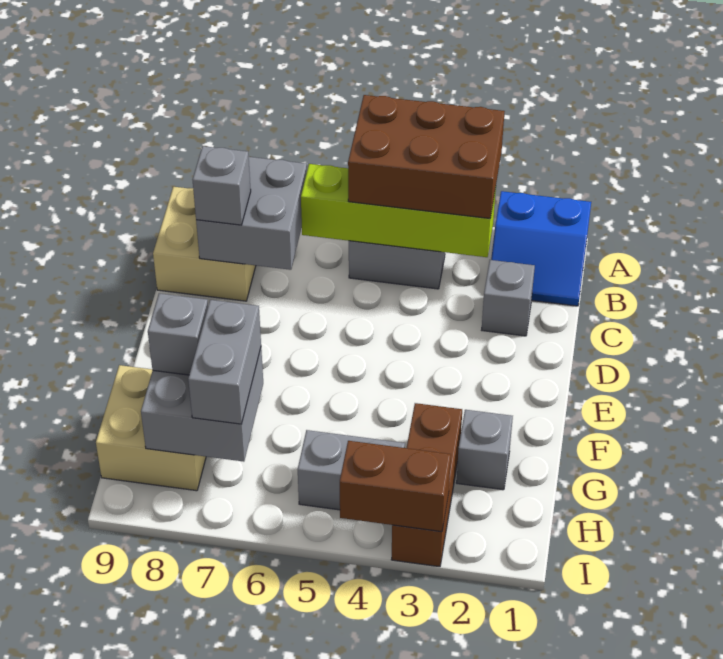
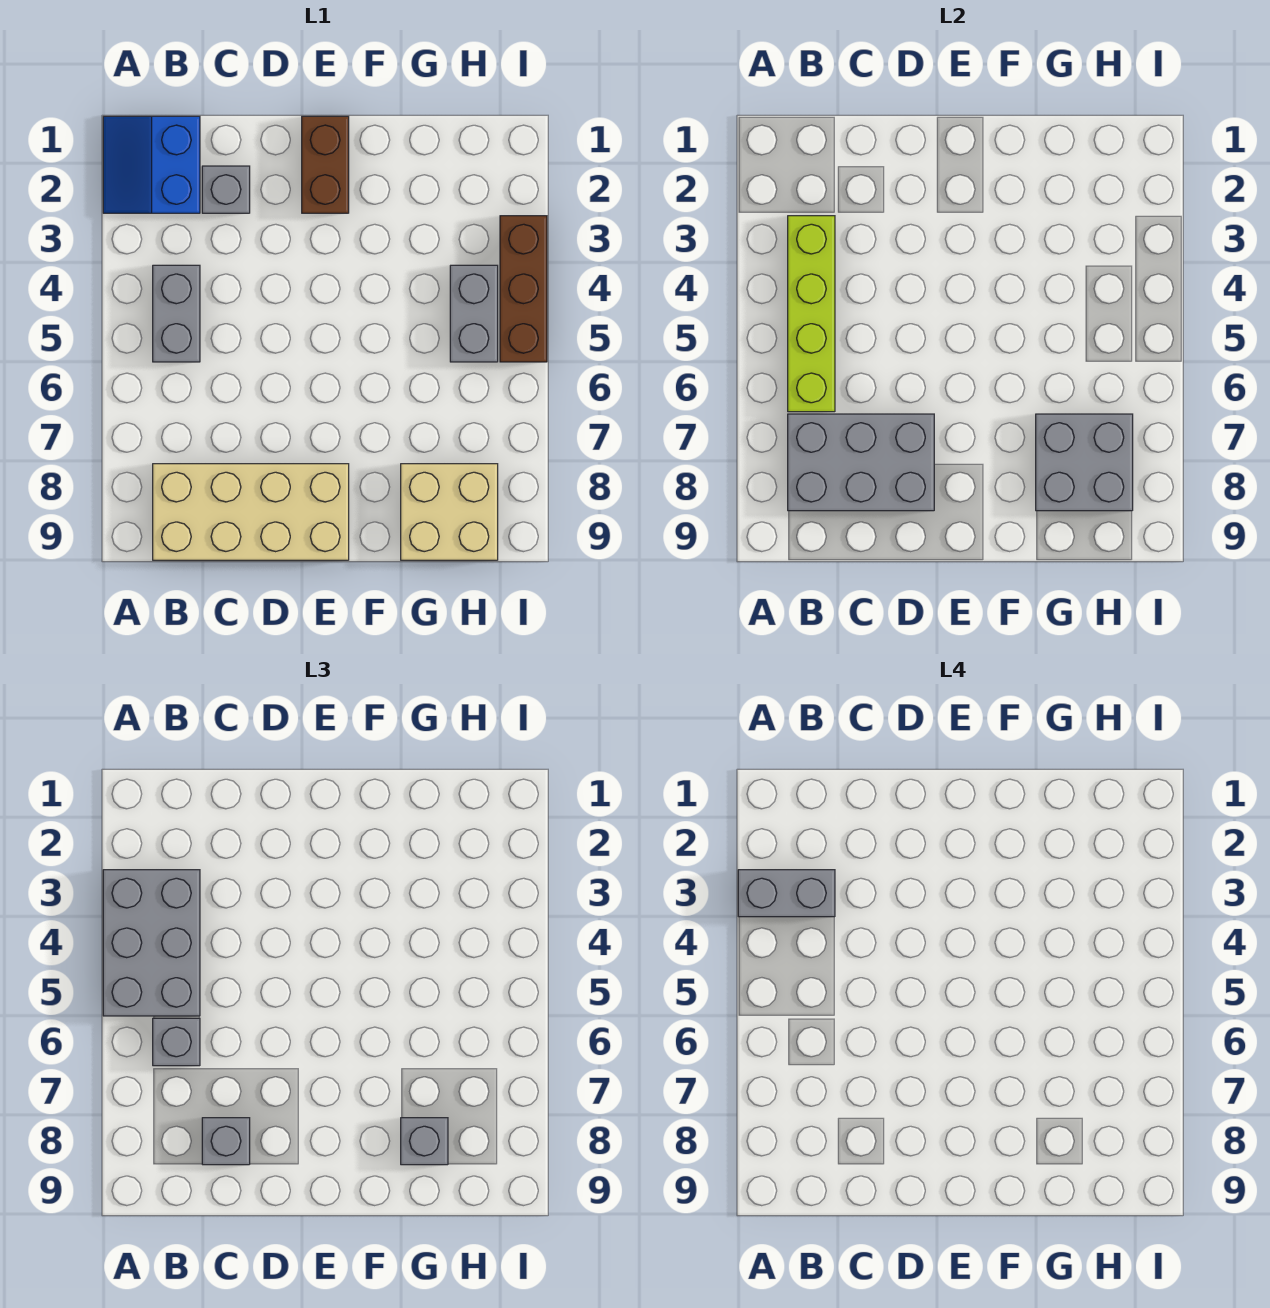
blue slope A1:B2 level 1 top A -> blue slope A1:B2 level 1 top B
brown brick A3:B5 level 3 -> grey brick A3:B5 level 3
grey brick B7:C8 level 2 -> grey brick B7:D8 level 2
tan brick B8:C9 level 1 -> tan brick B8:E9 level 1
grey brick G2 level 1 -> grey brick B6 level 3
brown brick G3:I3 level 1 -> brown brick I3:I5 level 1
grey brick G7:H7 level 3 -> grey brick A3:B3 level 4
brown brick I3:I4 level 2 -> brown brick E1:E2 level 1

